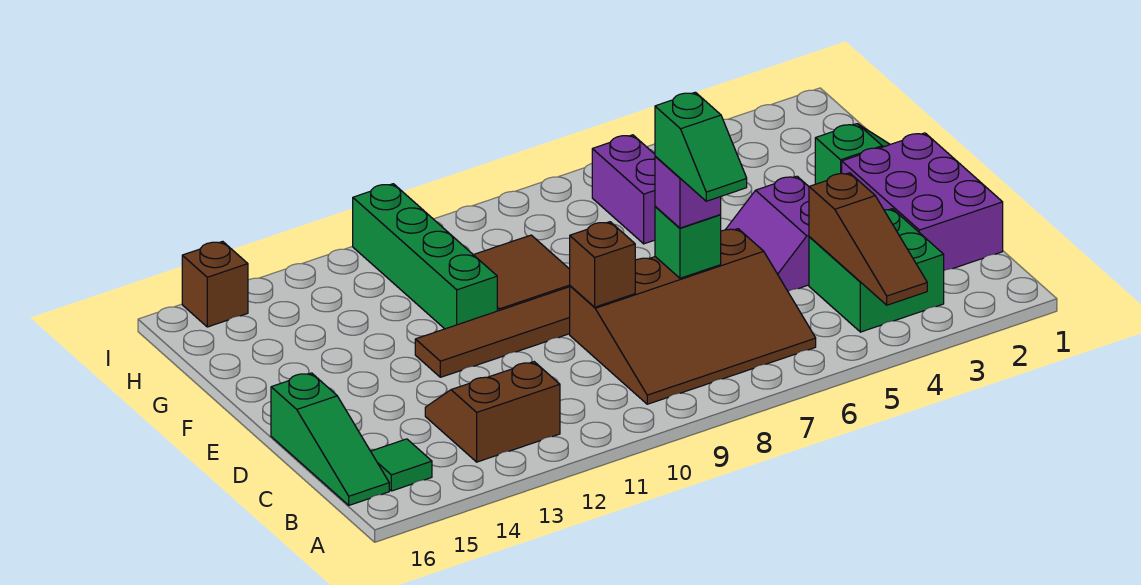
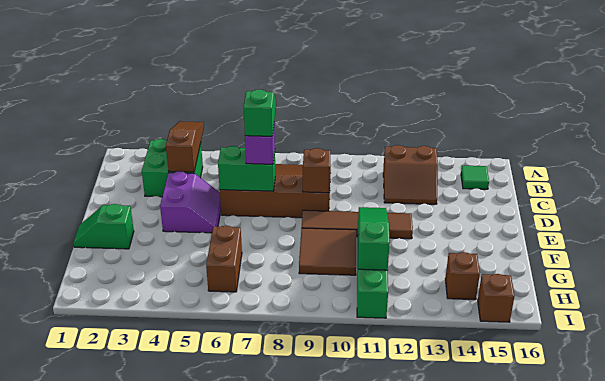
green slope B16:D16 level 1 top D -> green slope F11:H11 level 2 top H
purple brick C1:E2 level 1 -> none
green brick D7 level 2 -> green brick D6:D7 level 2
purple brick G6:H6 level 1 -> brown brick G6:H6 level 1
none -> brown brick H14 level 1

